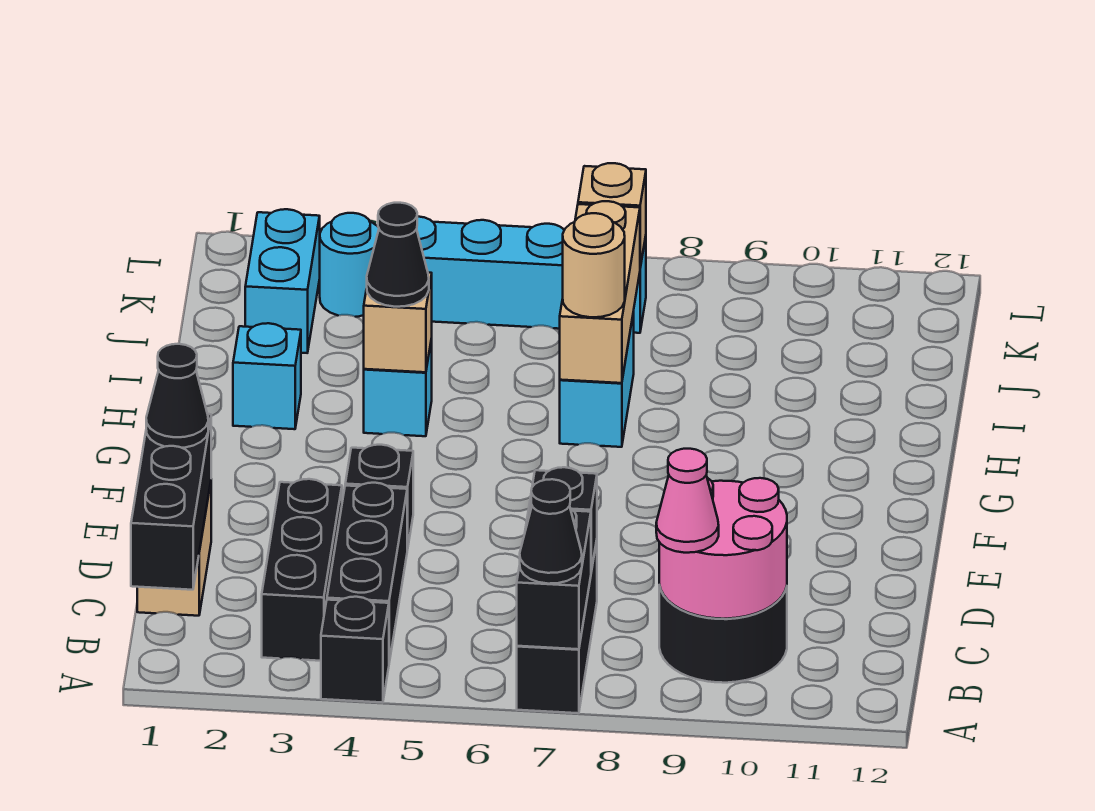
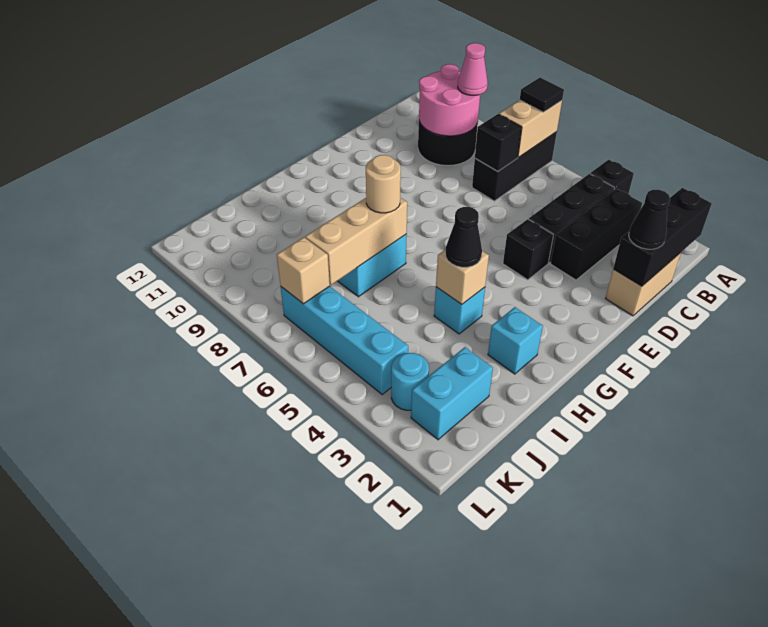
black brick A7:B7 level 2 -> tan brick A7:B7 level 2
black cone A7 level 3 -> black tile A7 level 3

